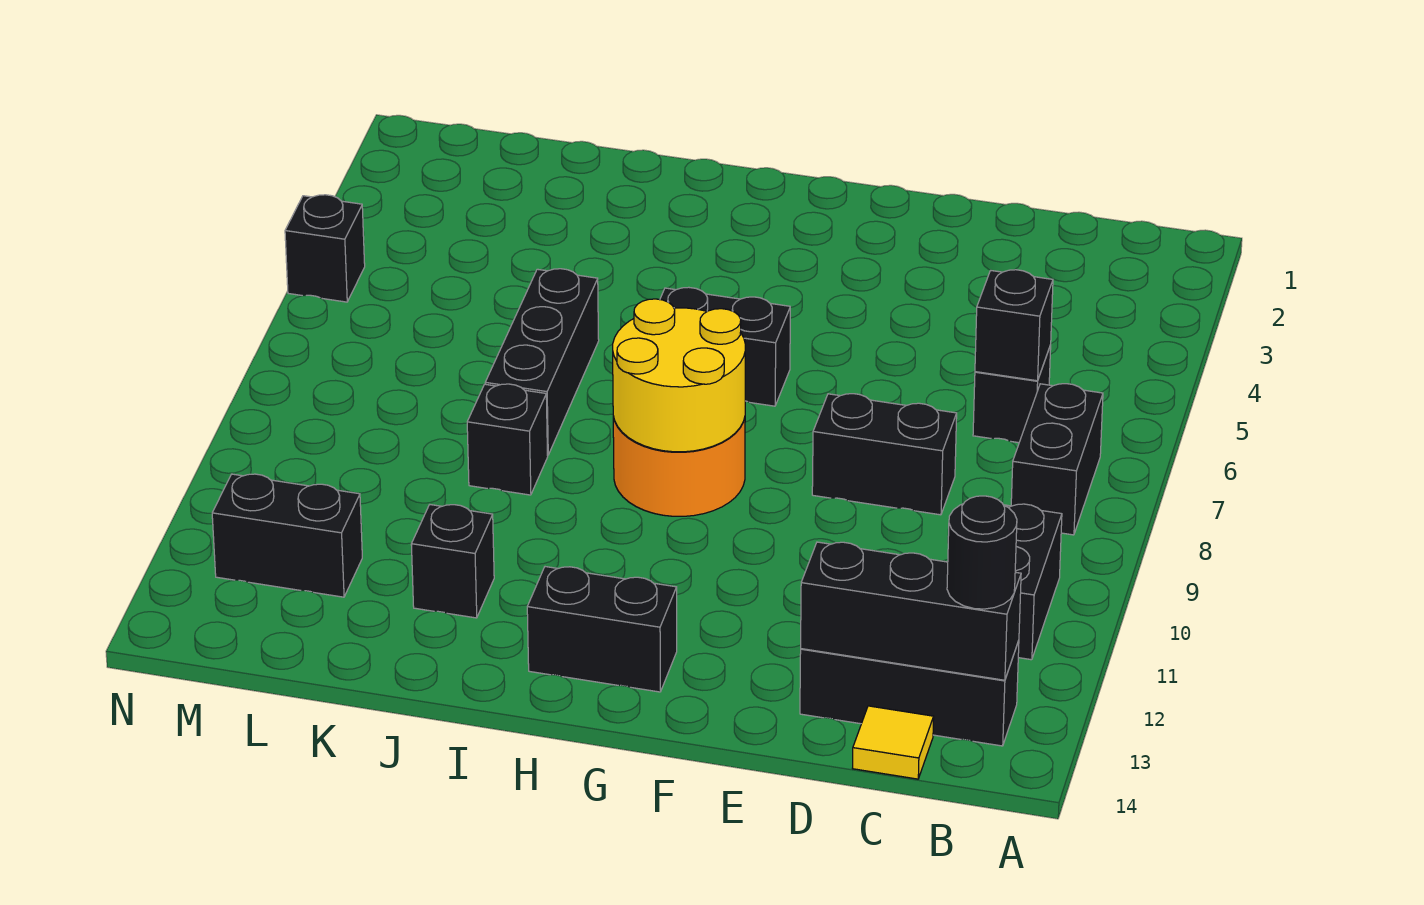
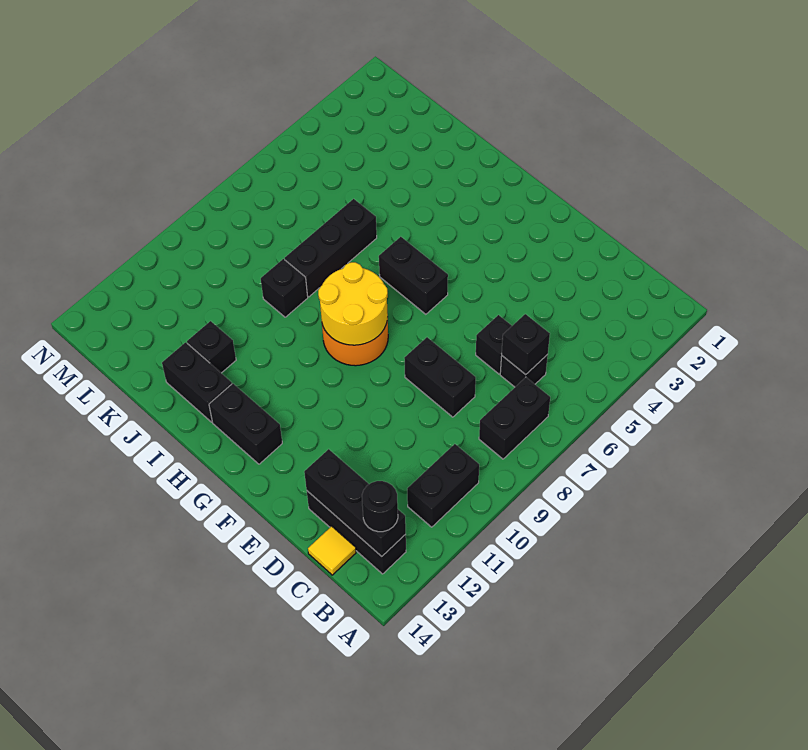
black brick L12:M12 level 1 -> black brick I13:J13 level 1
black brick N5 level 1 -> black brick D6 level 1

